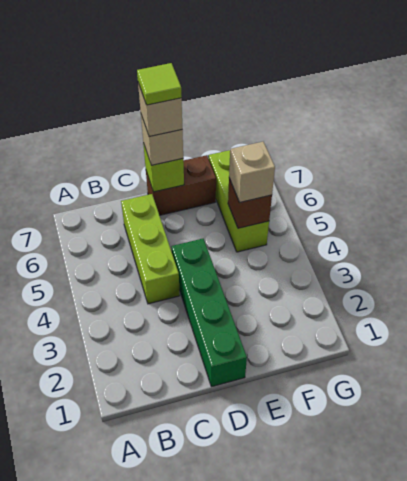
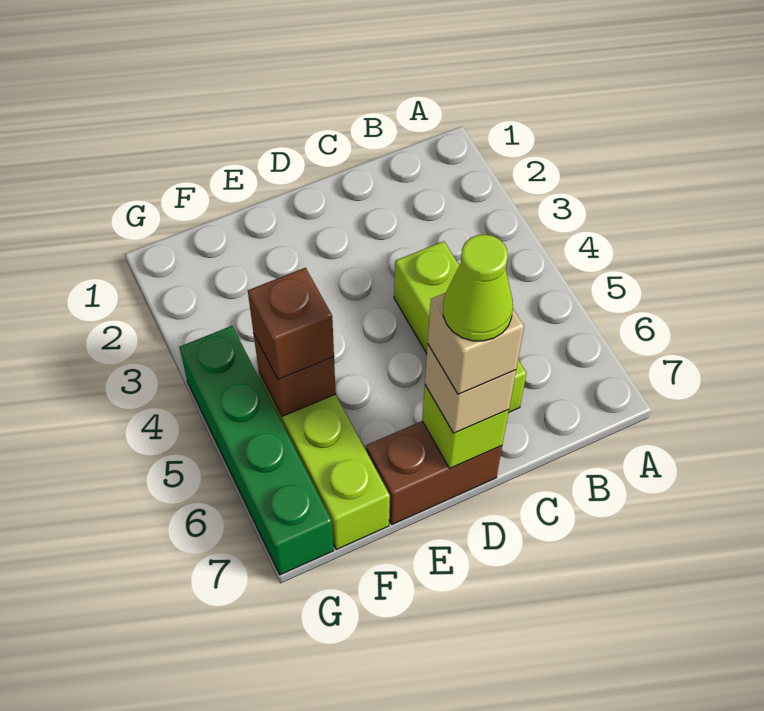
green brick D1:D4 level 1 -> green brick G4:G7 level 1
lime tile D7 level 5 -> lime cone D7 level 5
tan brick F5 level 3 -> brown brick F5 level 3

